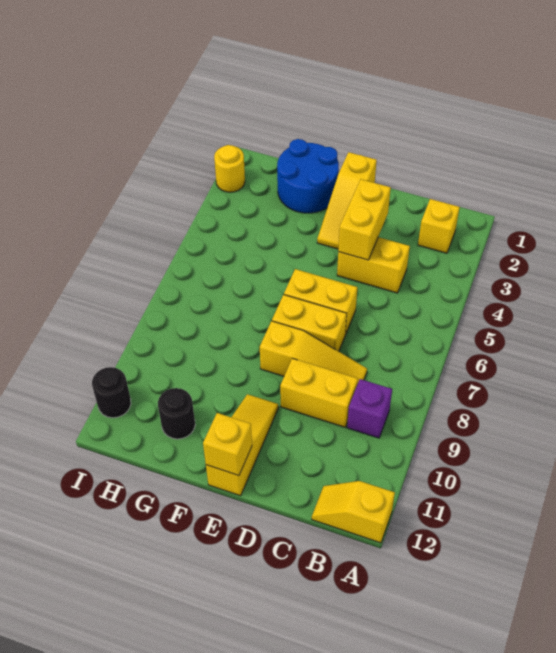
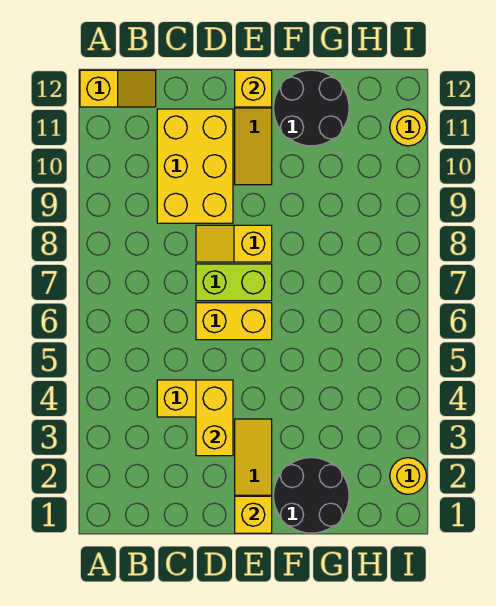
yellow brick B2 level 1 -> yellow brick E1 level 2
purple brick B9 level 1 -> none
yellow slope C8:E8 level 1 top E -> yellow slope D8:E8 level 1 top E
yellow brick C9:D9 level 1 -> yellow brick C9:D11 level 1
yellow brick D7:E7 level 1 -> lime brick D7:E7 level 1
blue round brick F1:G2 level 1 -> black round brick F1:G2 level 1
black round brick G11 level 1 -> black round brick F11:G12 level 1
black round brick I11 level 1 -> yellow round brick I11 level 1

